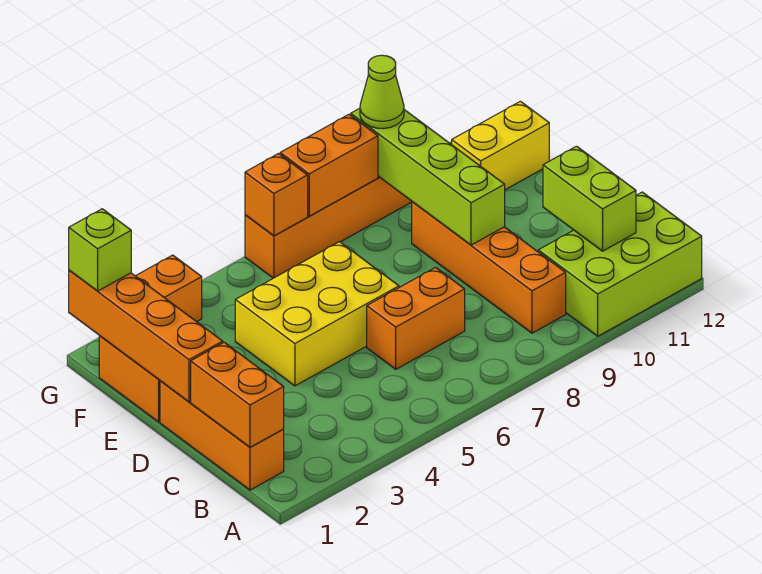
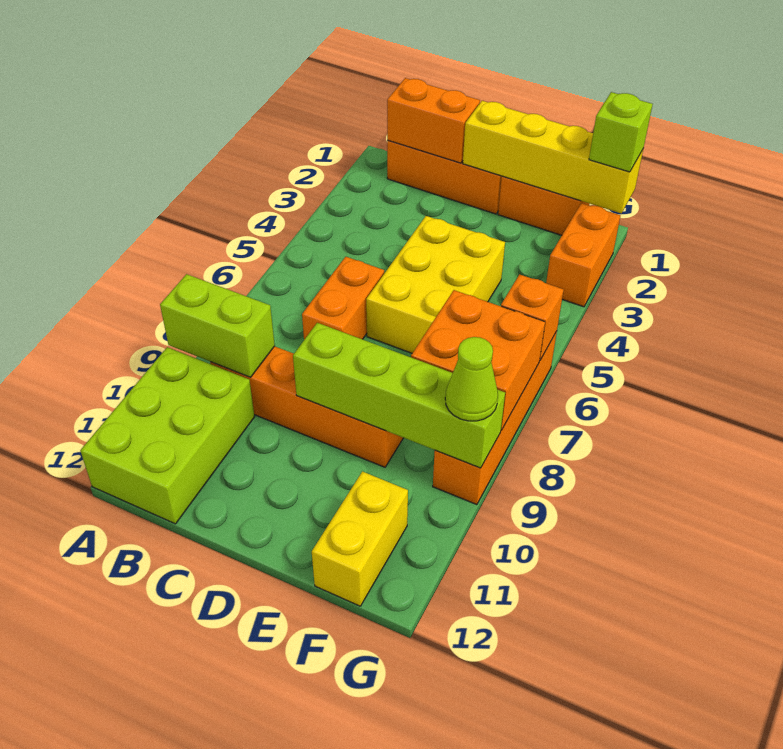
lime brick B11:C11 level 2 -> lime brick A9:B9 level 2
orange brick D1:G1 level 2 -> yellow brick D1:G1 level 2
orange brick G7:G8 level 2 -> orange brick F7:G8 level 2

